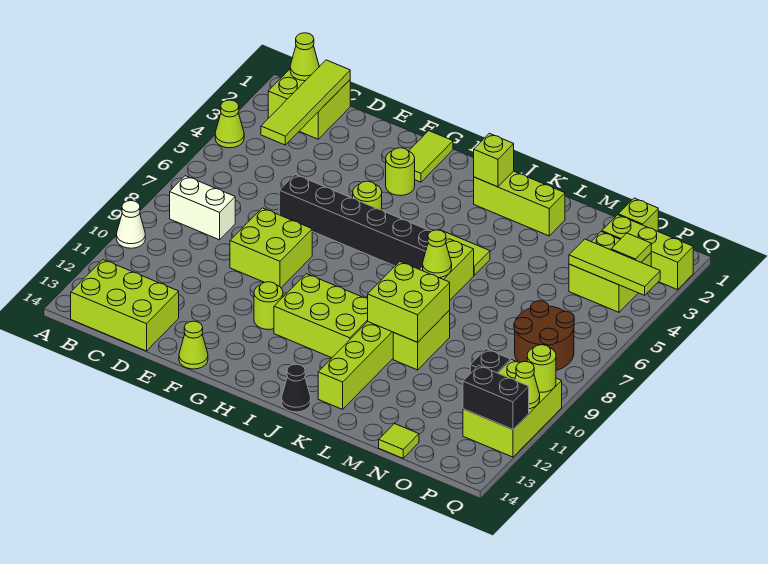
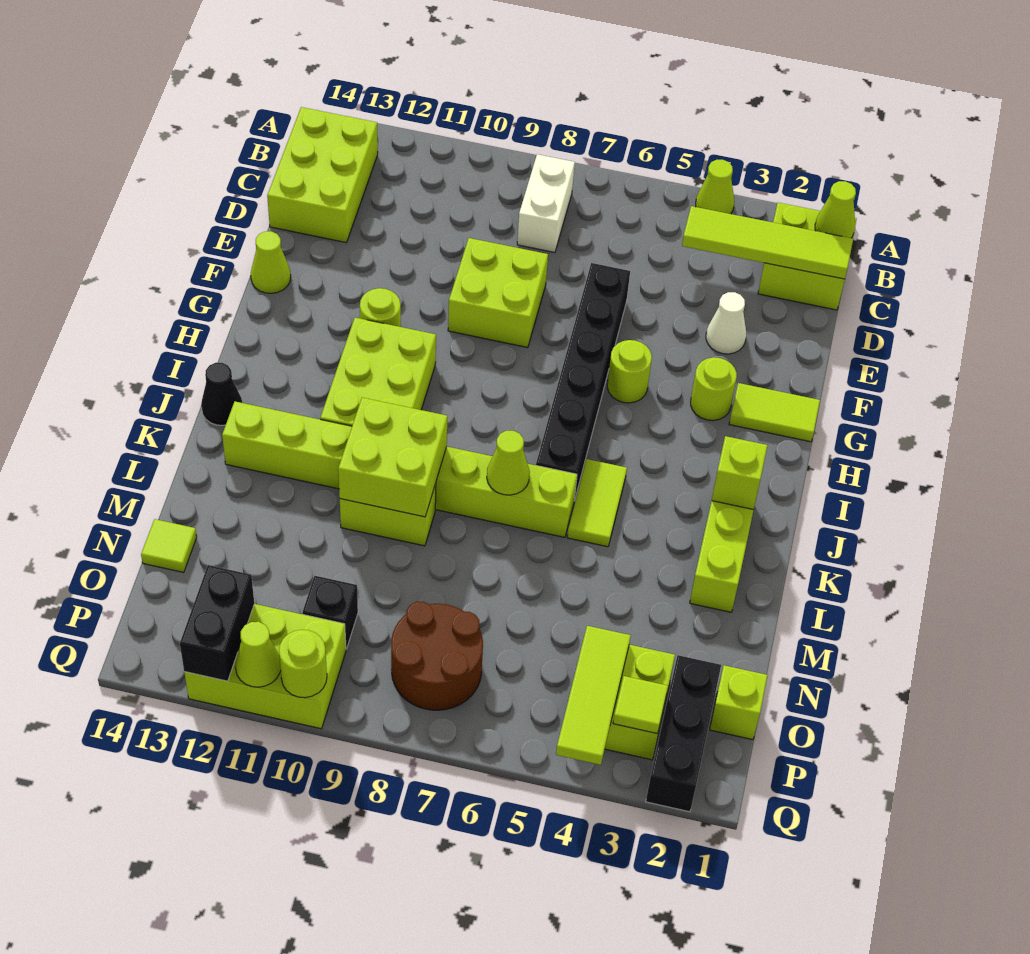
white cone A10 level 1 -> white cone E3 level 1
lime brick O2:Q2 level 1 -> black brick O2:Q2 level 1

